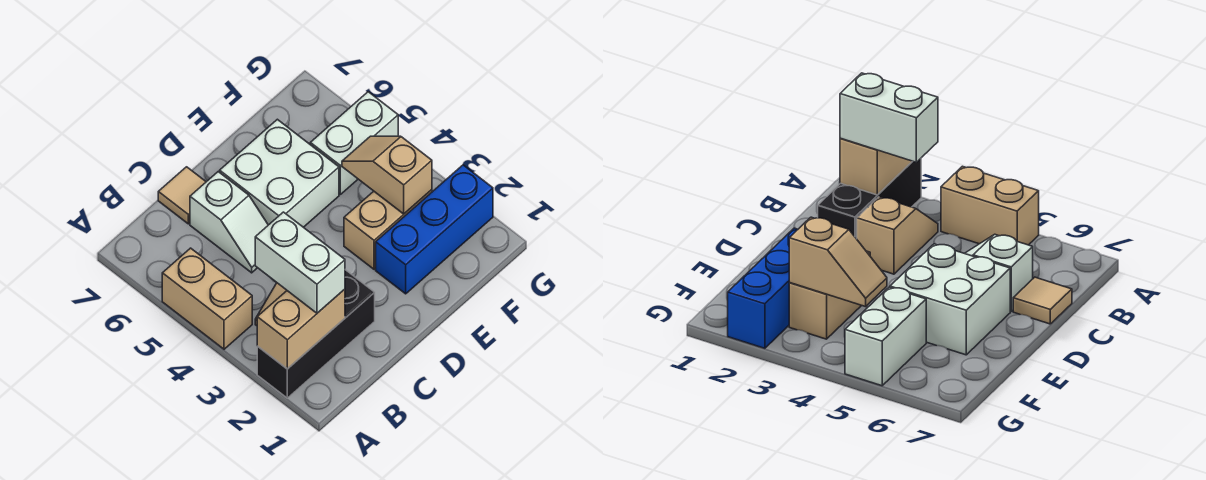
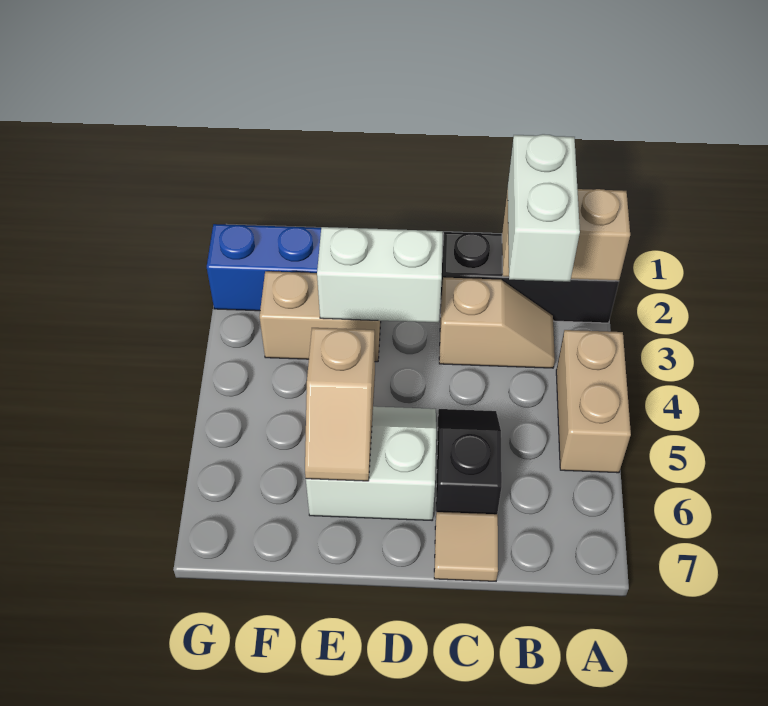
white slope C5:C6 level 1 top 6 -> black slope C5:C6 level 1 top 6
white brick D5:E6 level 1 -> white slope D5:E6 level 1 top 6
tan slope F3:F4 level 2 top 3 -> tan slope E5:E6 level 2 top 5
white brick F5:G5 level 1 -> white brick D3:E3 level 2

